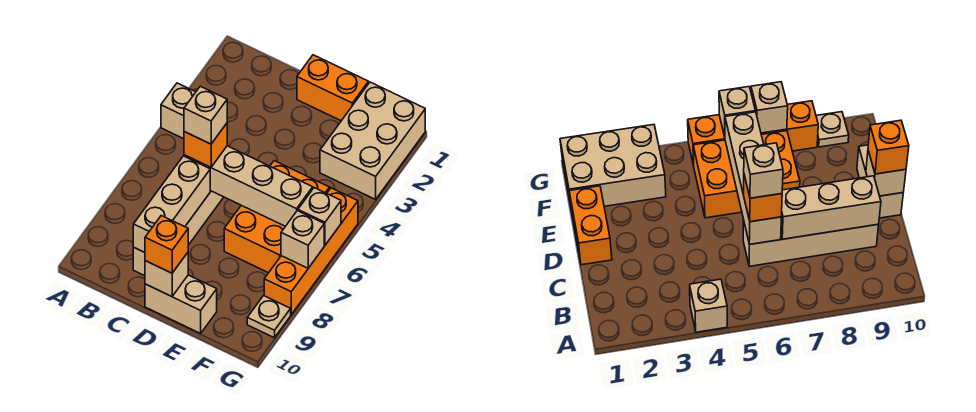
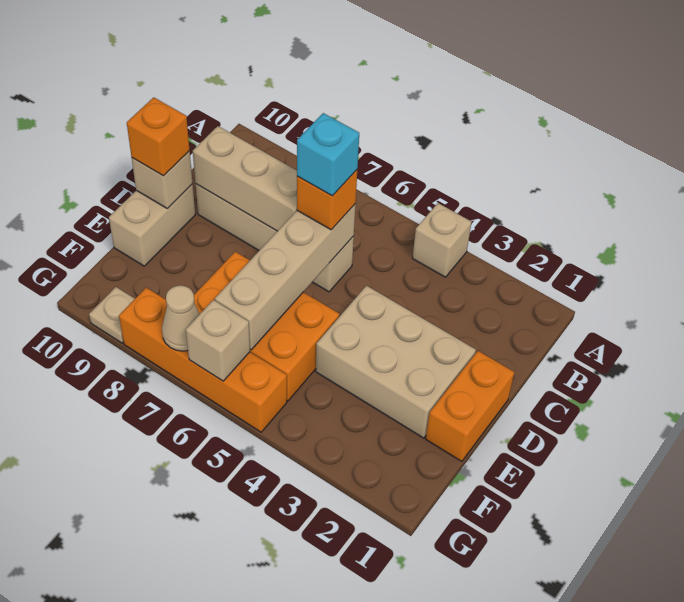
tan brick C6 level 4 -> cyan brick C6 level 4
tan brick F1:G3 level 1 -> tan brick D2:E4 level 1
tan brick G7 level 2 -> tan cone G7 level 2

